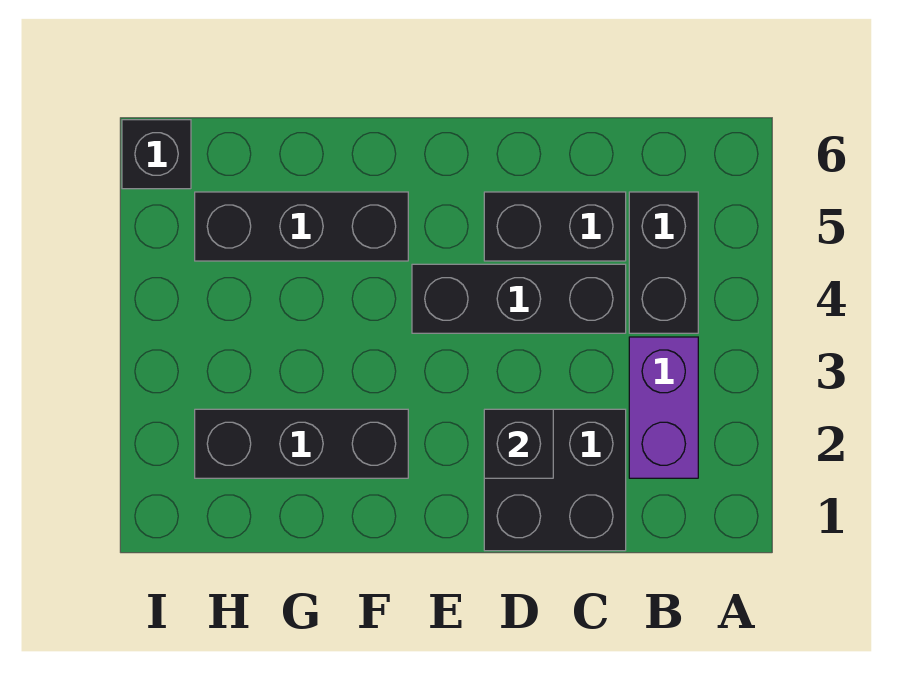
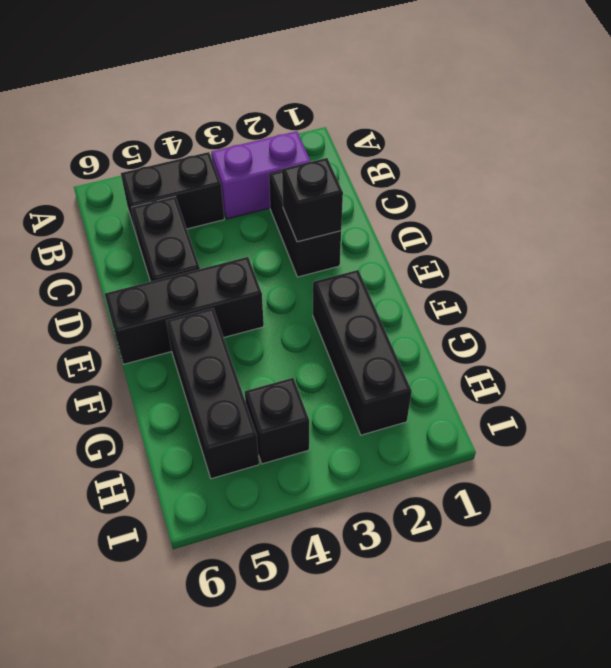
black brick C1:D2 level 1 -> black brick C2:D2 level 1
black brick C4:E4 level 1 -> black brick E4:E6 level 1
black brick I6 level 1 -> black brick H4 level 1

